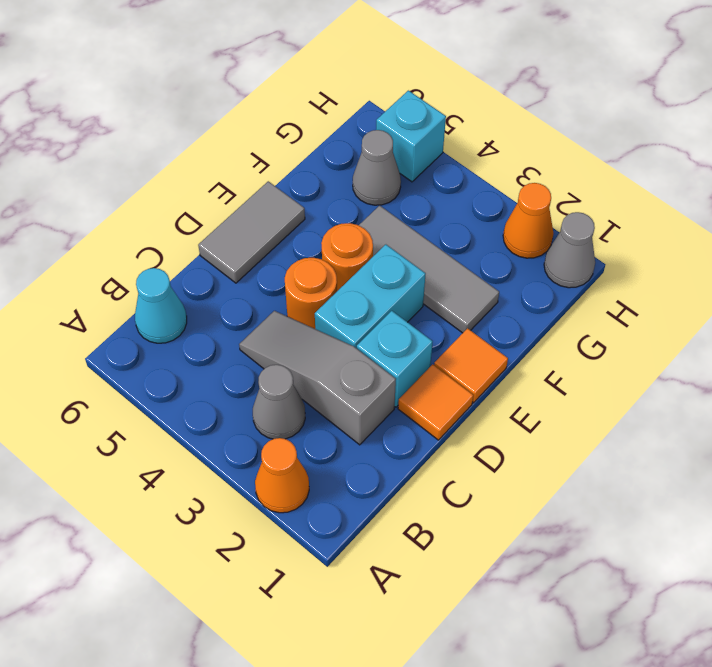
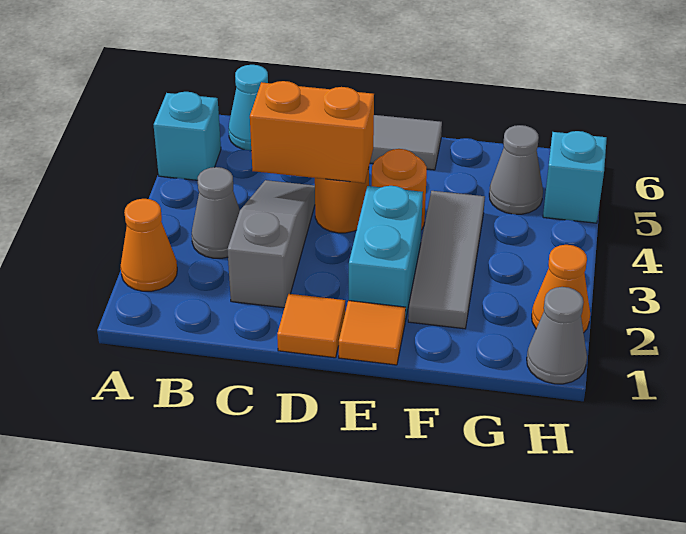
none -> orange brick C4:D4 level 2
cyan brick D2 level 1 -> cyan brick A5 level 1
cyan brick D3:E3 level 1 -> cyan brick E2:E3 level 1

